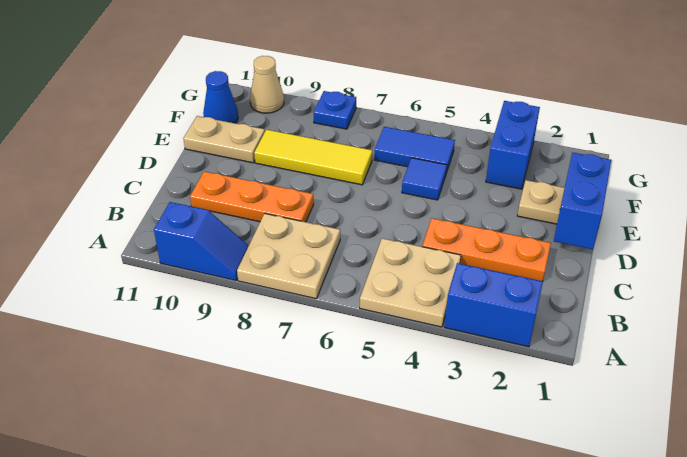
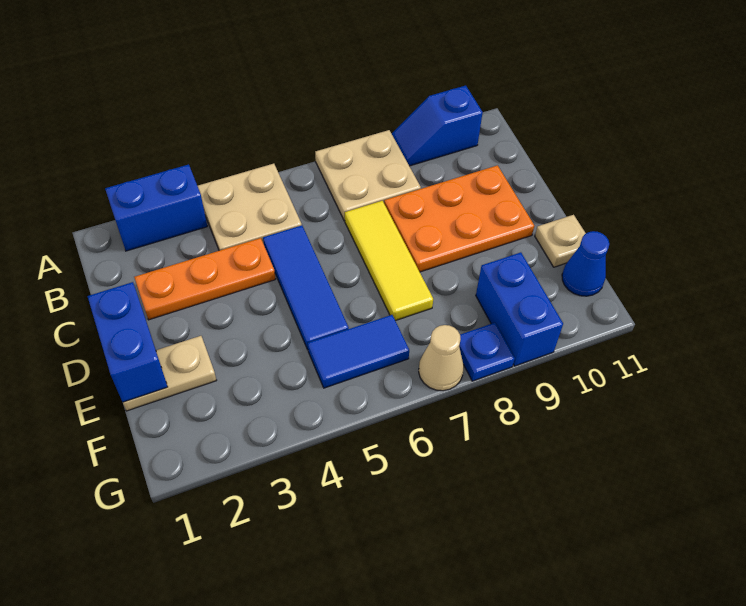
orange plate C8:C10 level 1 -> orange plate C8:D10 level 1
blue tile E5 level 1 -> blue tile C5:E5 level 1
yellow tile E7:E9 level 1 -> yellow tile C7:E7 level 1
tan plate E10:E11 level 1 -> tan plate E11 level 1
blue brick F3:G3 level 1 -> blue brick F9:G9 level 1
tan cone G10 level 1 -> tan cone G7 level 1

